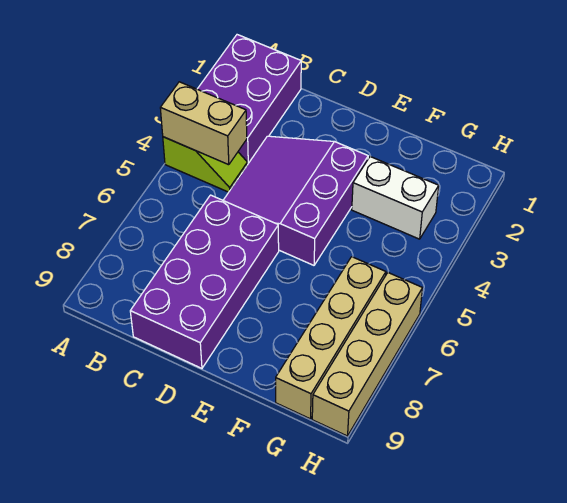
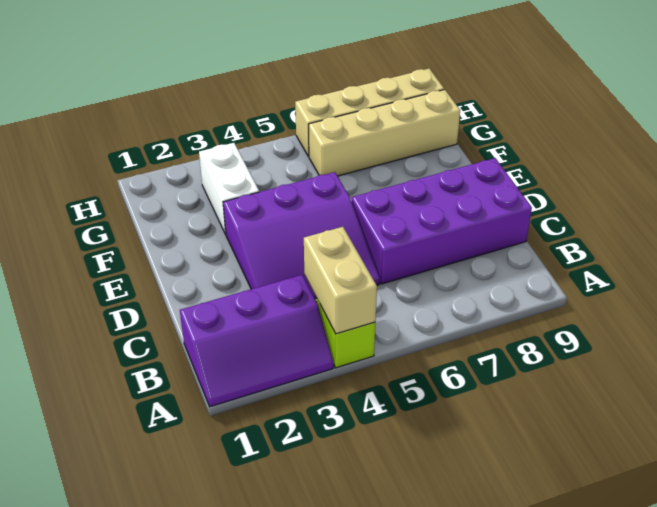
purple brick A1:B3 level 1 -> purple slope A1:B3 level 1 top B

